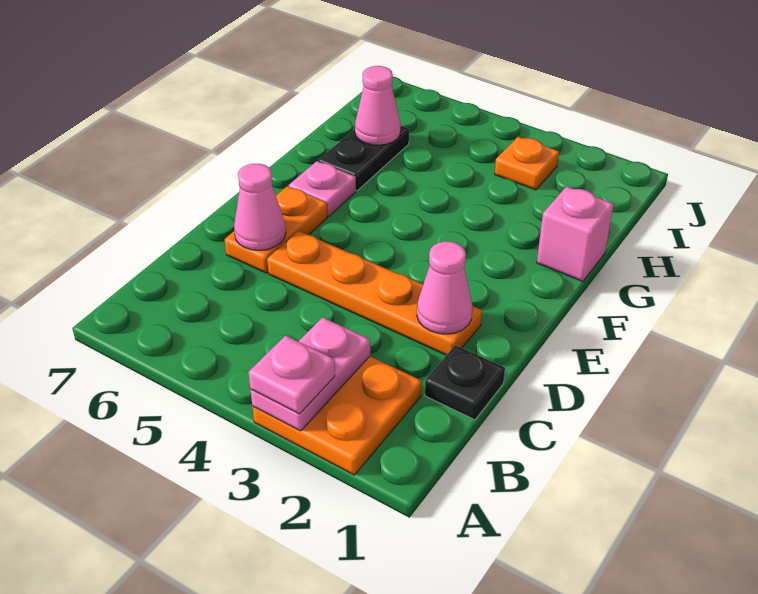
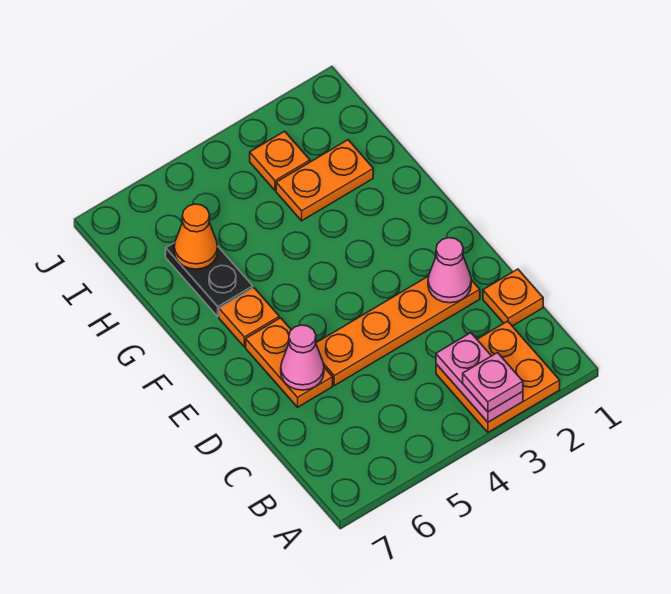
black plate C1 level 1 -> orange plate C1 level 1
pink plate F6 level 1 -> orange plate F6 level 1
pink brick G1 level 1 -> none
none -> orange plate H2:H3 level 1
pink cone H6 level 2 -> orange cone H6 level 2

